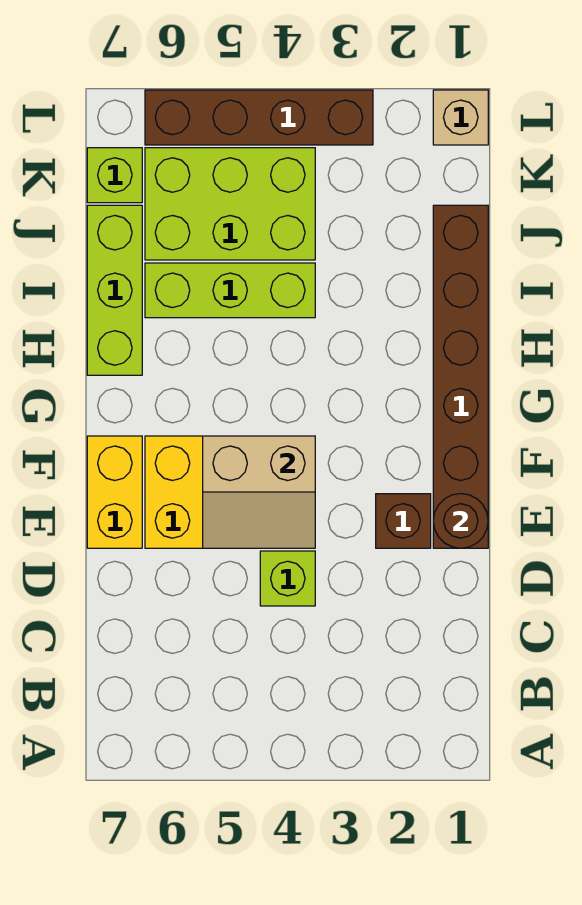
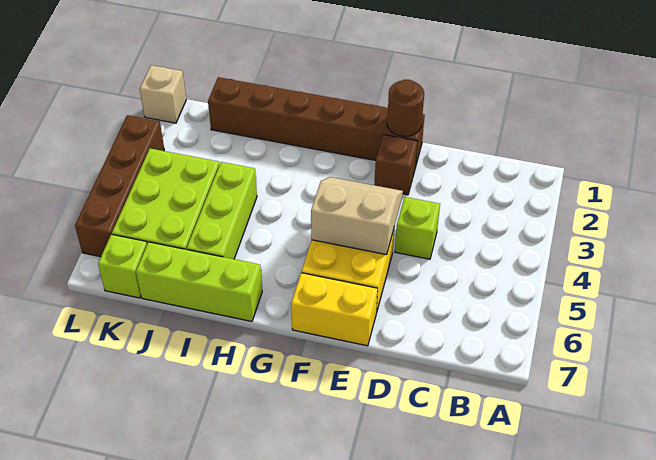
tan slope E4:F5 level 2 top F -> tan slope E4:F5 level 2 top 5

